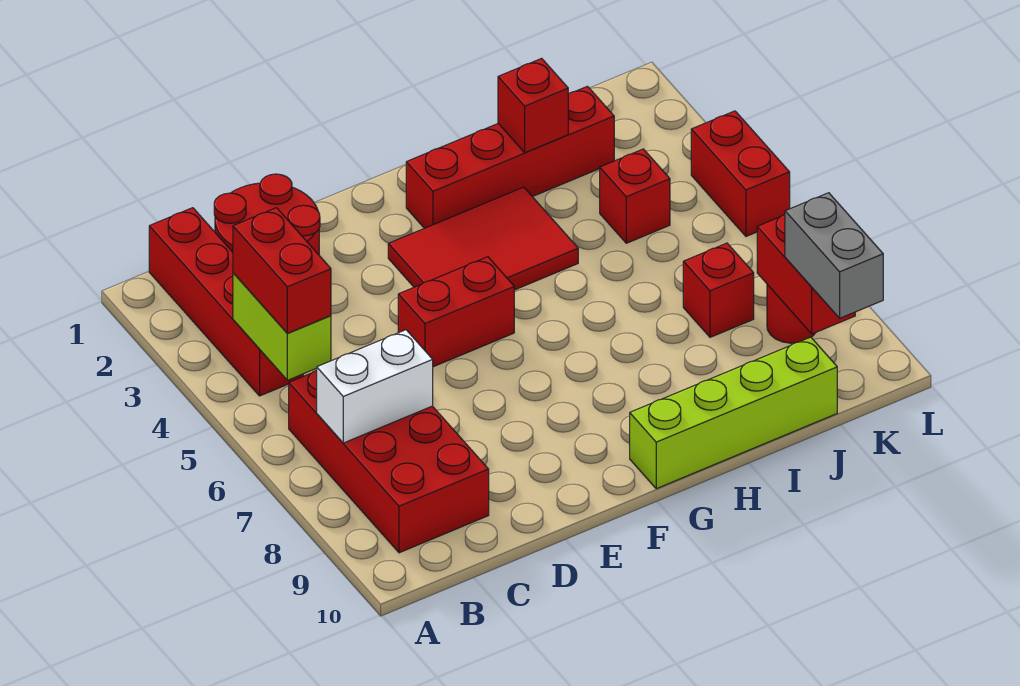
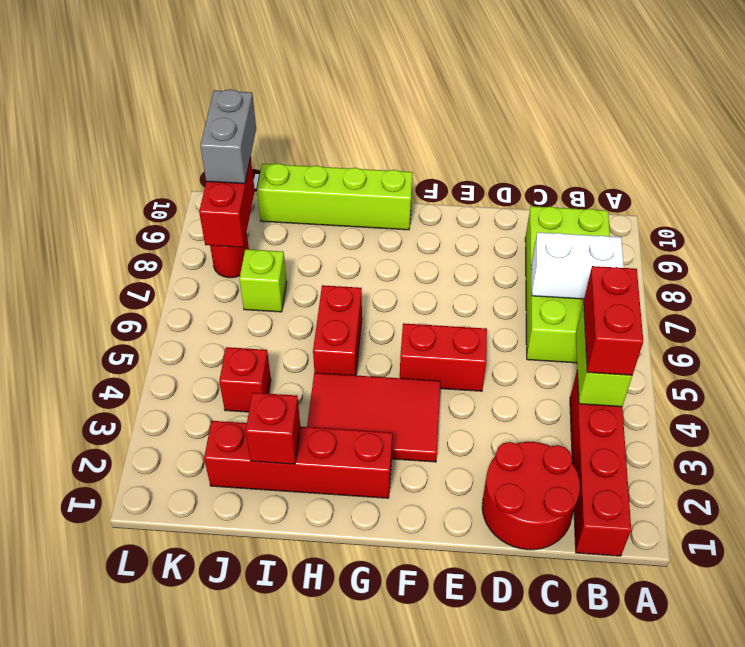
red brick B6:C9 level 1 -> lime brick B6:C9 level 1
red brick J7 level 1 -> lime brick J7 level 1
red brick L4:L5 level 1 -> red brick H5:H6 level 1

